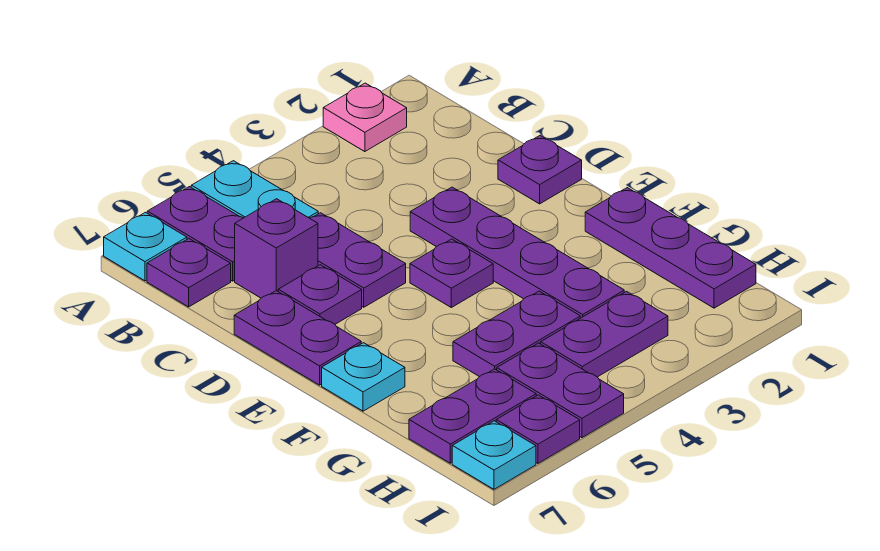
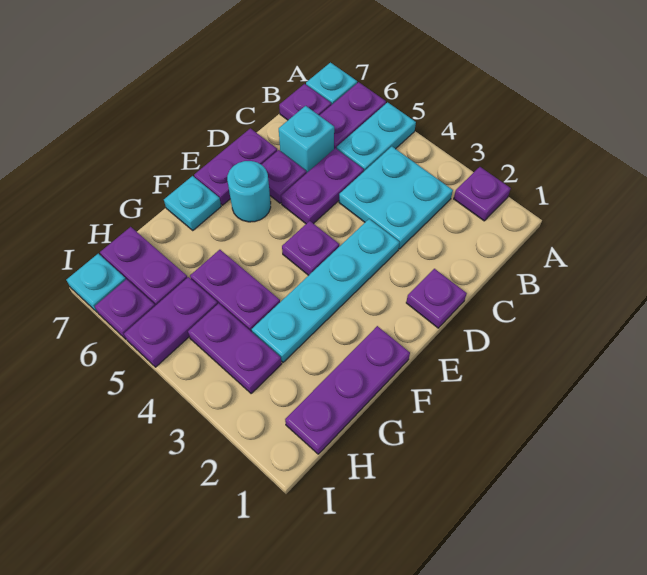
pink plate A2 level 1 -> purple plate A2 level 1
none -> cyan plate B3:C4 level 1
purple brick C6 level 1 -> cyan brick C6 level 1
purple plate D3:G3 level 1 -> cyan plate D3:G3 level 1
none -> cyan round brick E6 level 1

